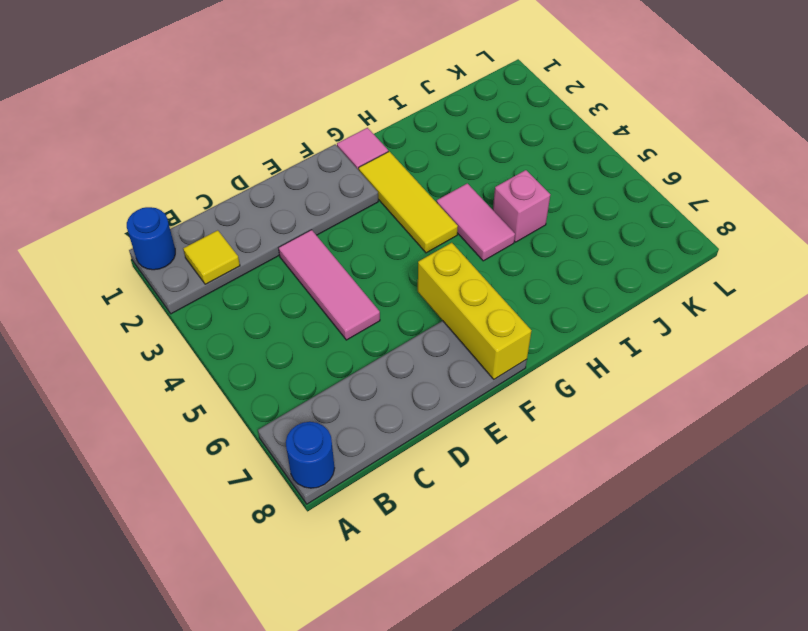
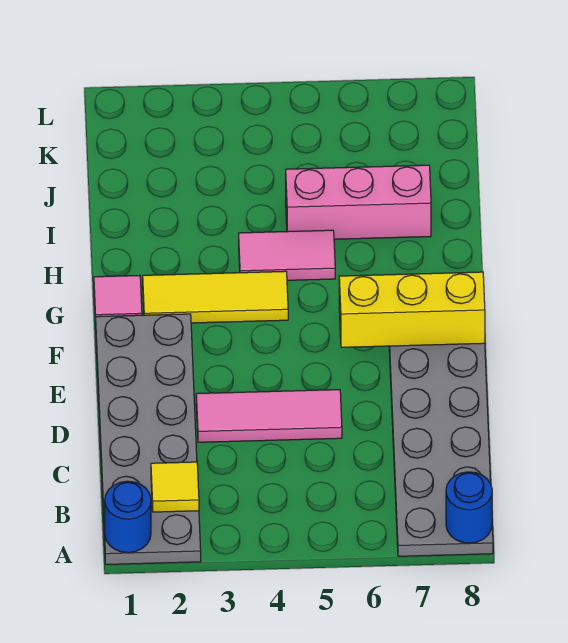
pink brick I5 level 1 -> pink brick I5:I7 level 1

